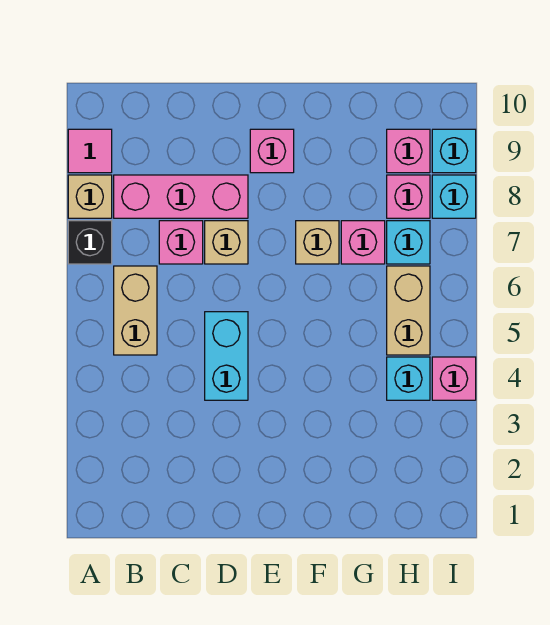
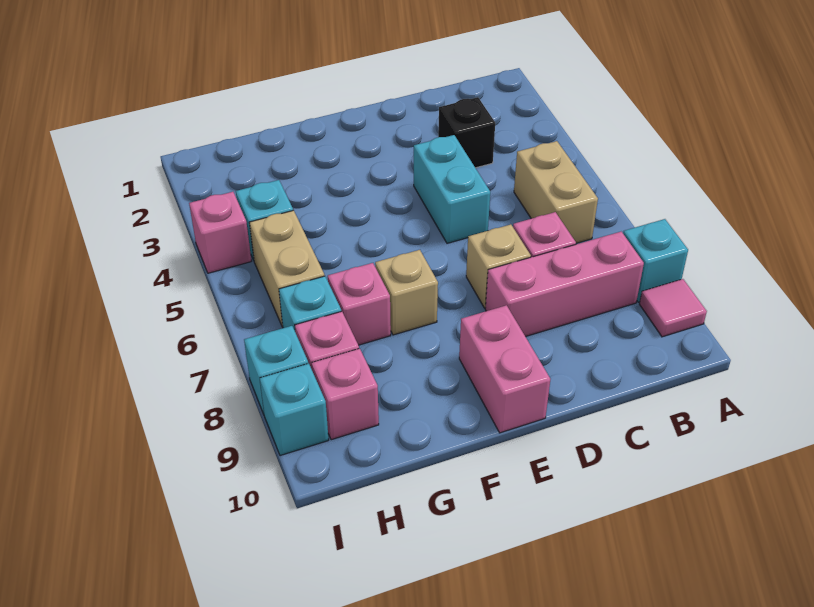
black brick A7 level 1 -> black brick C3 level 1
tan brick A8 level 1 -> cyan brick A8 level 1
pink brick E9 level 1 -> pink brick E9:E10 level 1

